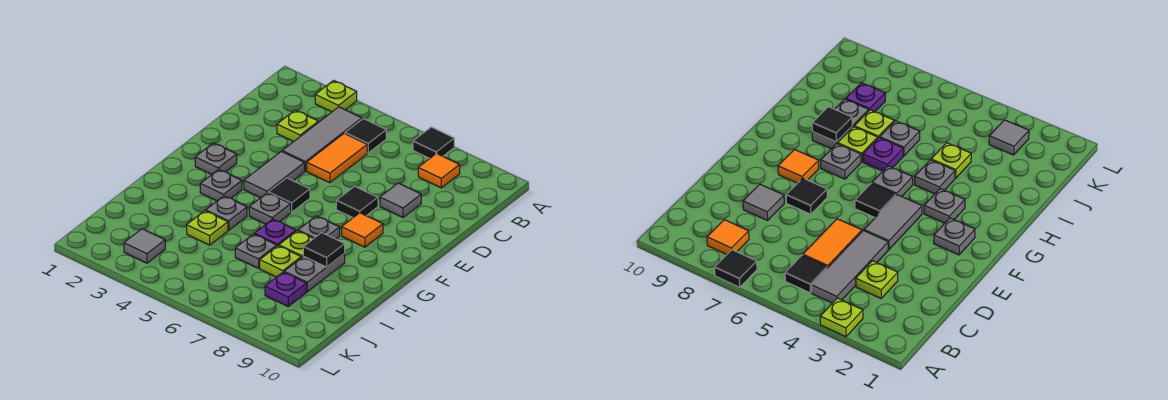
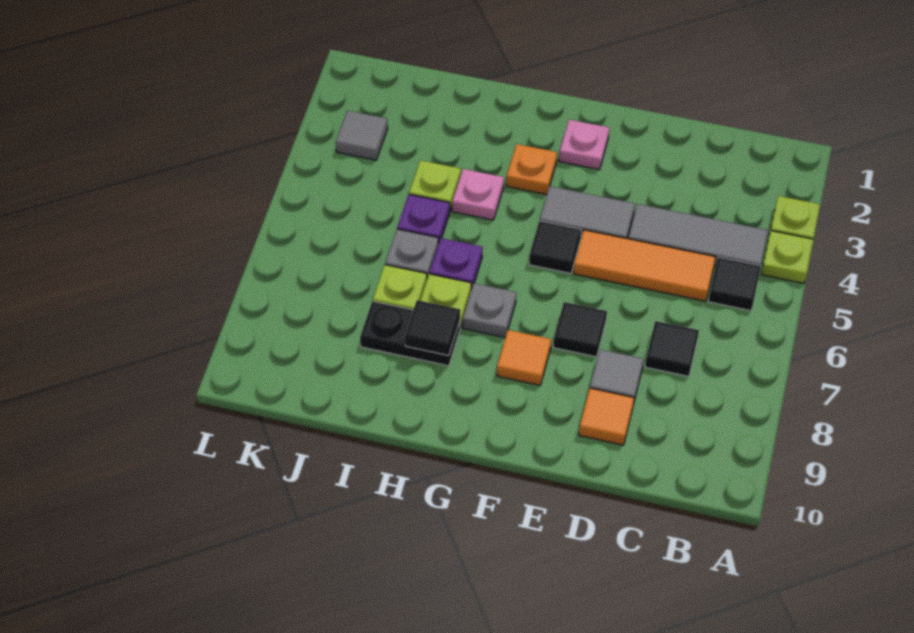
black tile A7 level 1 -> black tile C7 level 1
orange tile B8 level 1 -> orange tile D9 level 1
lime plate C3 level 1 -> lime plate A4 level 1
orange tile C5:D5 level 1 -> orange tile C5:E5 level 1
grey plate F2 level 1 -> pink plate F2 level 1
grey plate G3 level 1 -> orange plate G3 level 1
grey plate G5 level 1 -> none
grey plate H4 level 1 -> pink plate H4 level 1
grey plate H8:I8 level 1 -> black plate H8:I8 level 1
purple plate J8 level 1 -> purple plate I5 level 1

